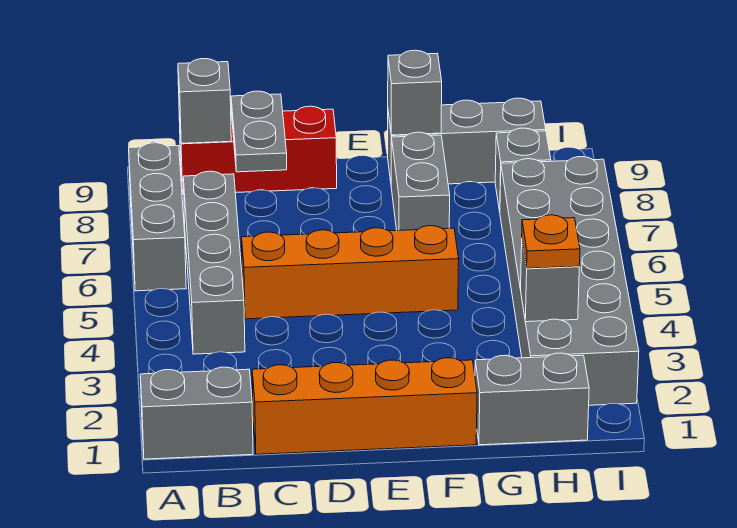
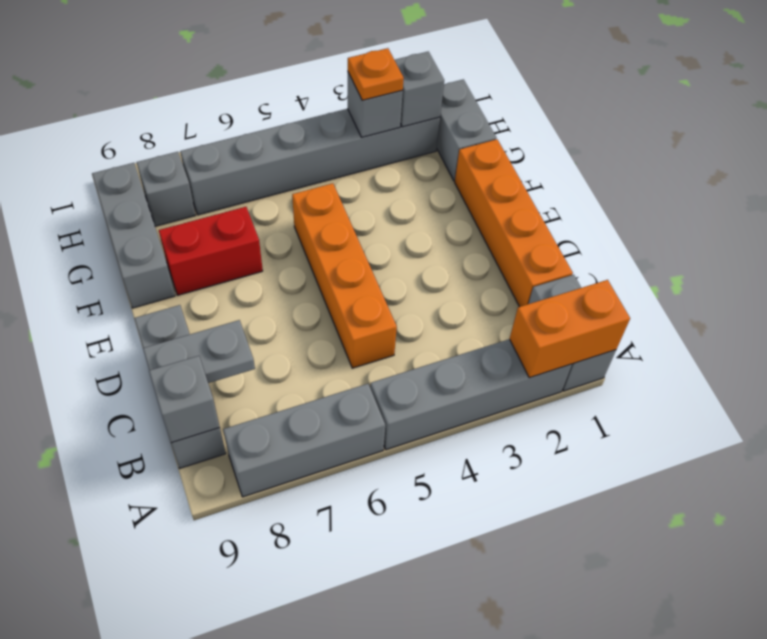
none -> orange brick A1:A2 level 2
grey brick B4:B7 level 1 -> grey brick A2:A5 level 1
red brick B9:D9 level 1 -> grey brick B9:D9 level 1
grey brick F7:F8 level 1 -> red brick F7:F8 level 1
grey brick F9 level 2 -> grey brick H2 level 2
grey brick H2:I7 level 1 -> grey brick H2:H7 level 1

